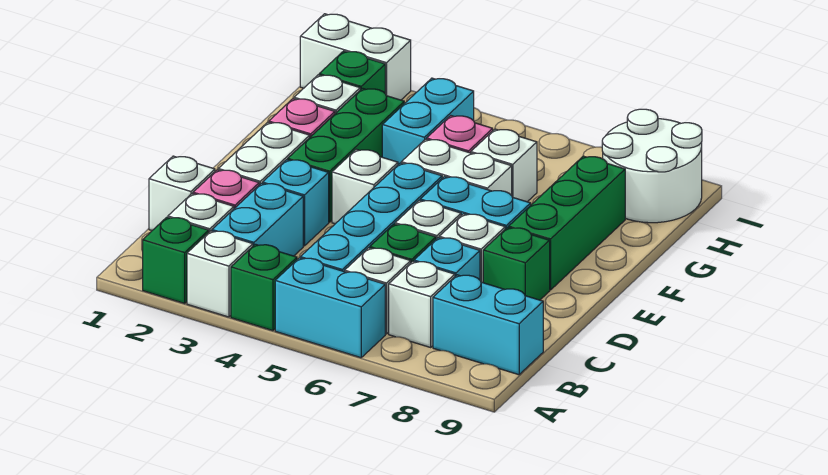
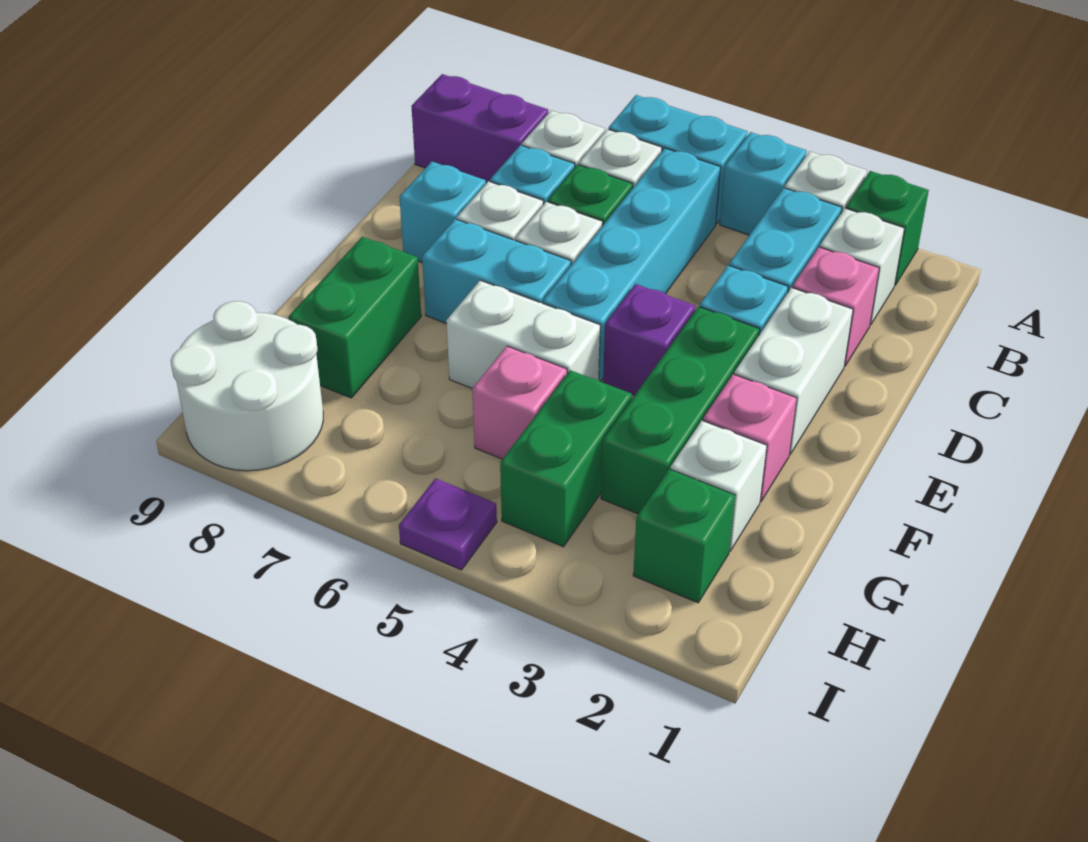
green brick A4 level 1 -> cyan brick A4 level 1
cyan brick B8:B9 level 1 -> purple brick B8:B9 level 1
white brick C1 level 1 -> none
green brick D8 level 1 -> cyan brick D8 level 1
white brick E4 level 1 -> purple brick E4 level 1
green brick E8:G8 level 1 -> green brick F8:G8 level 1
cyan brick G4:H4 level 1 -> green brick G4:H4 level 1
white brick G6 level 1 -> none
white brick I1:I2 level 1 -> none
none -> purple plate I5 level 1

